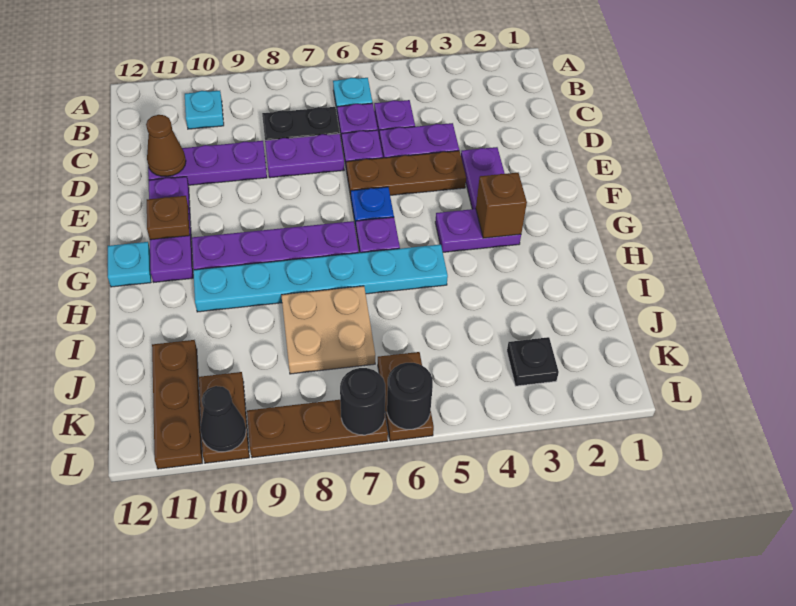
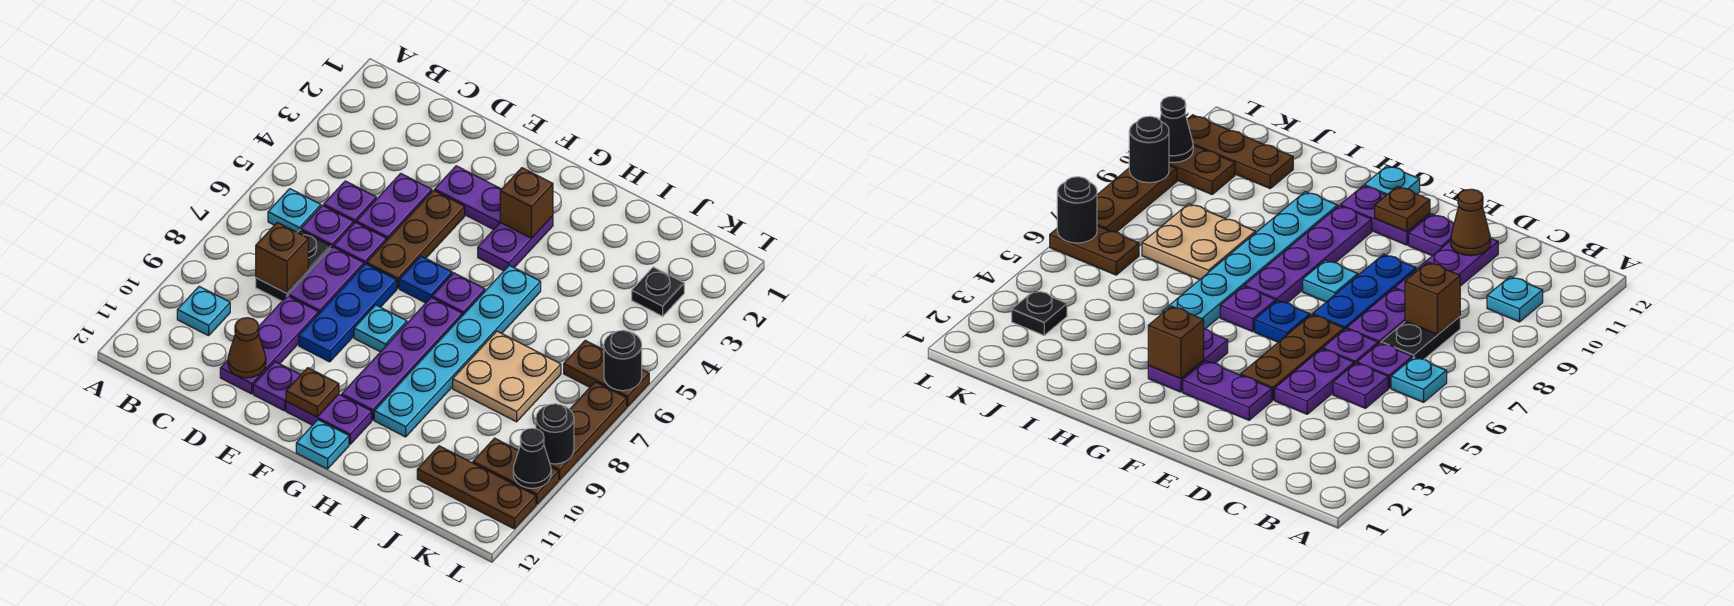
none -> brown brick C8 level 2
none -> blue plate E7:E9 level 1
none -> cyan plate F8 level 1
black round brick L7 level 2 -> black round brick L9 level 2

